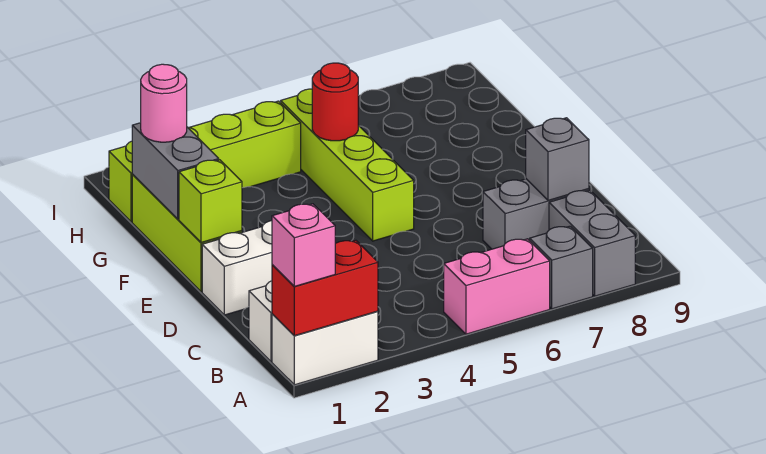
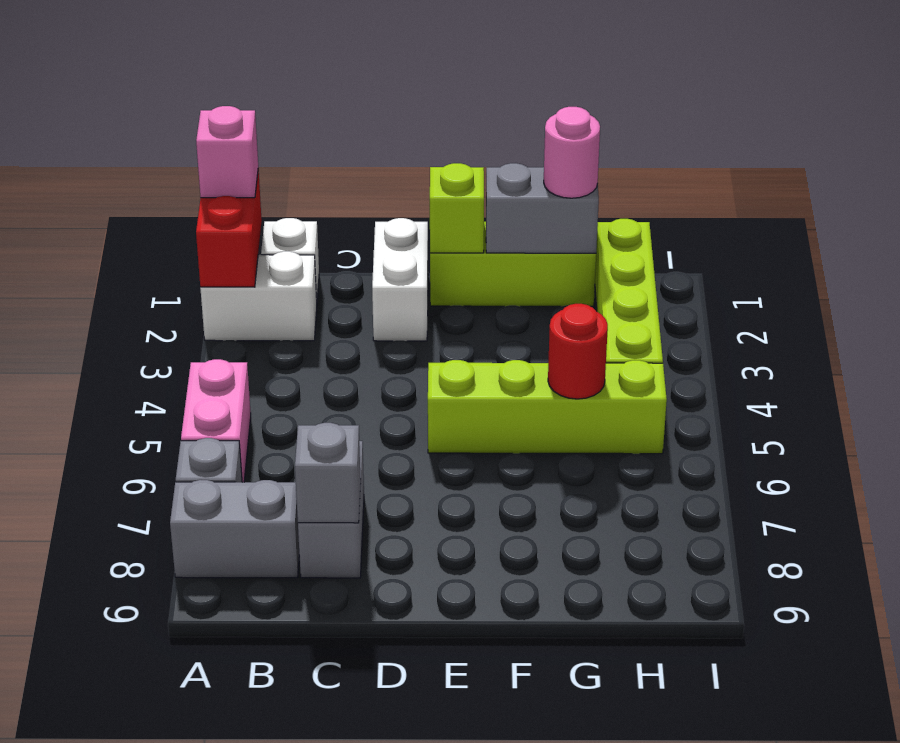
white brick A1:A2 level 1 -> white brick A2:B2 level 1

